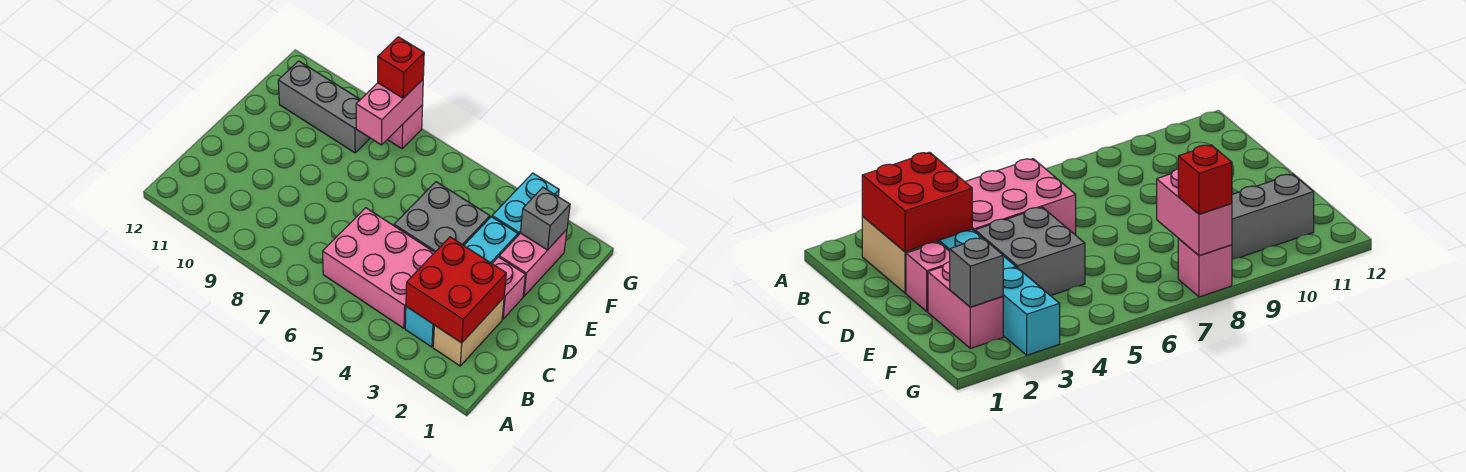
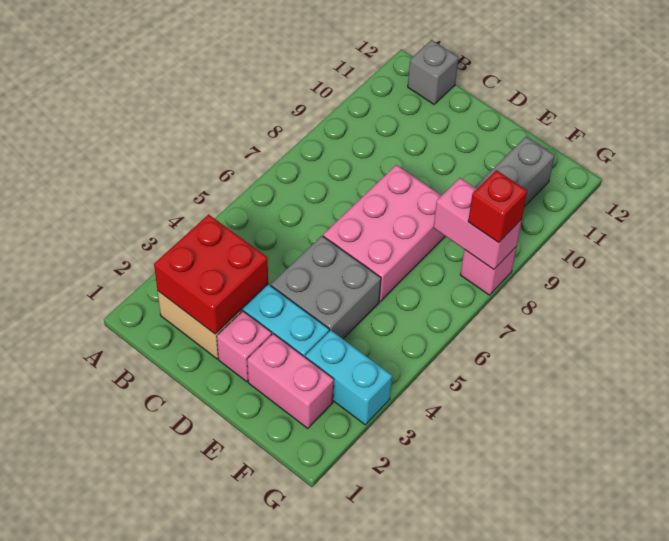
pink brick B4:C6 level 1 -> pink brick D6:E8 level 1
grey brick F2 level 2 -> grey brick B12 level 1

